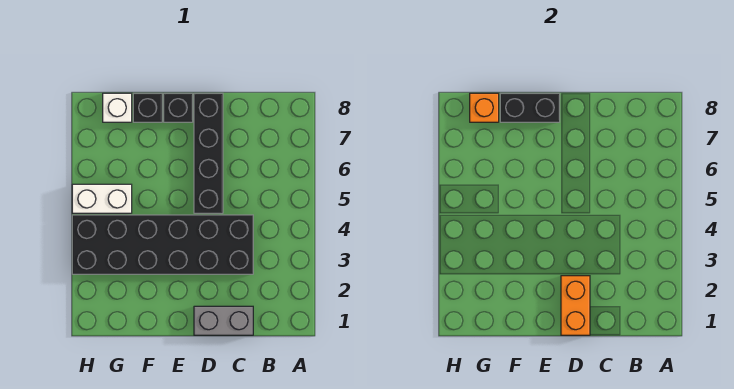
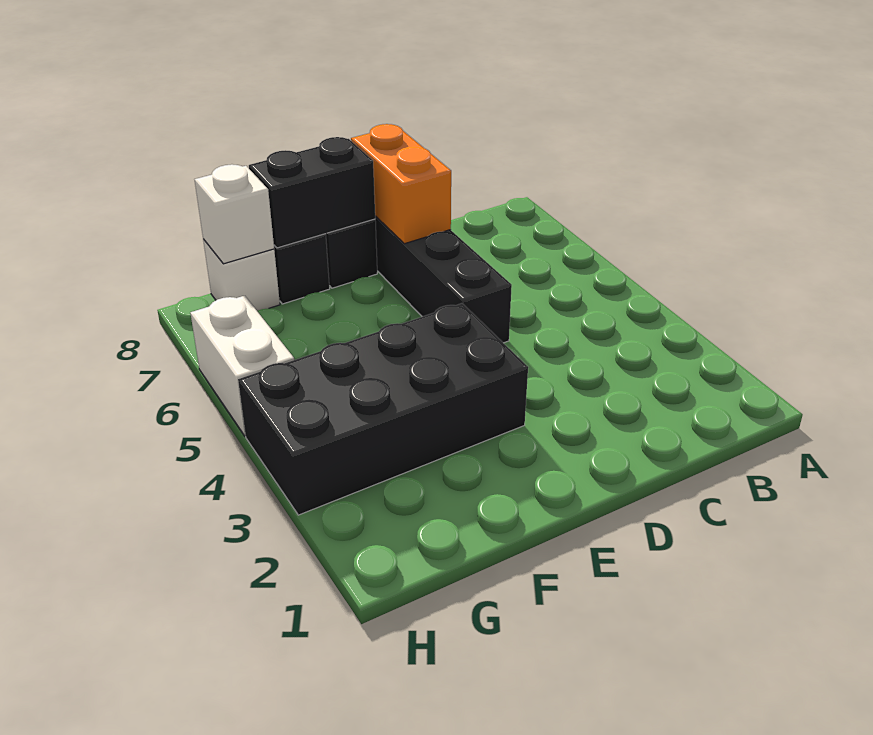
grey brick C1:D1 level 1 -> none
black brick C3:H4 level 1 -> black brick E3:H4 level 1
orange brick D1:D2 level 2 -> orange brick D7:D8 level 2
white brick G5:H5 level 1 -> white brick H5:H6 level 1
orange brick G8 level 2 -> white brick G8 level 2

